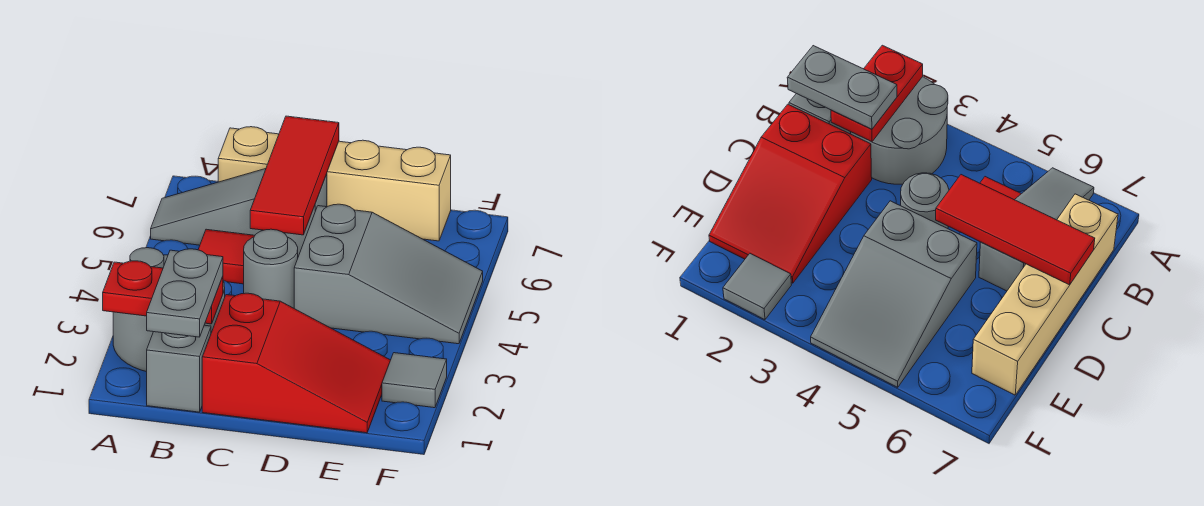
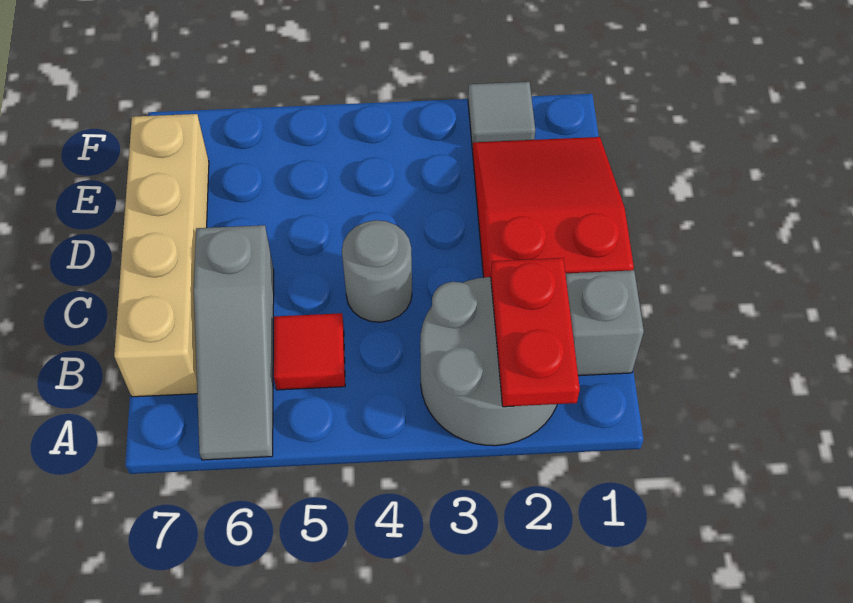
grey plate B1:B2 level 3 -> none
red tile C5:C7 level 2 -> none
grey slope D4:F5 level 1 top D -> none

